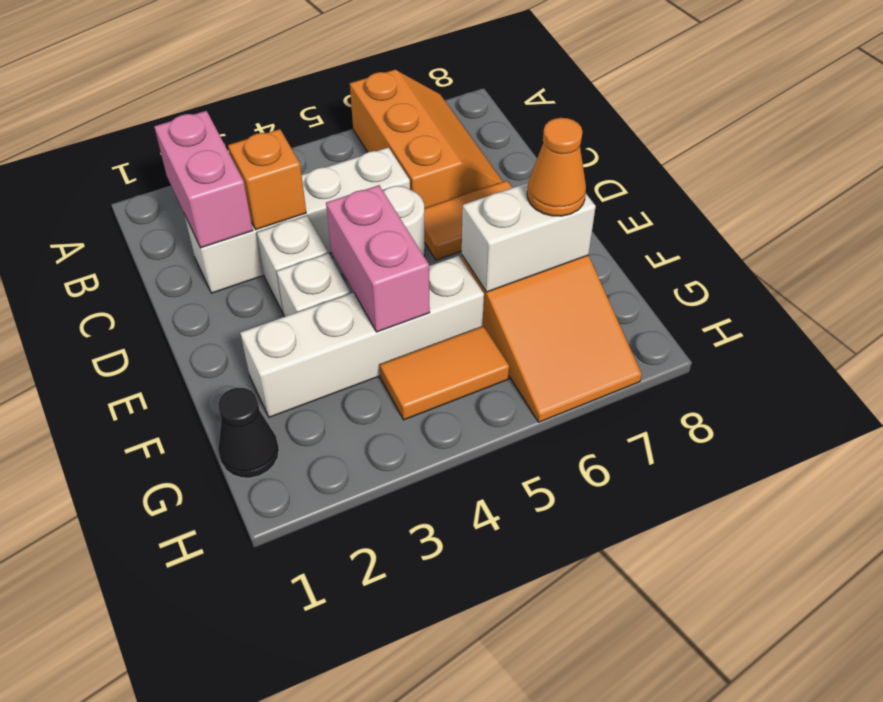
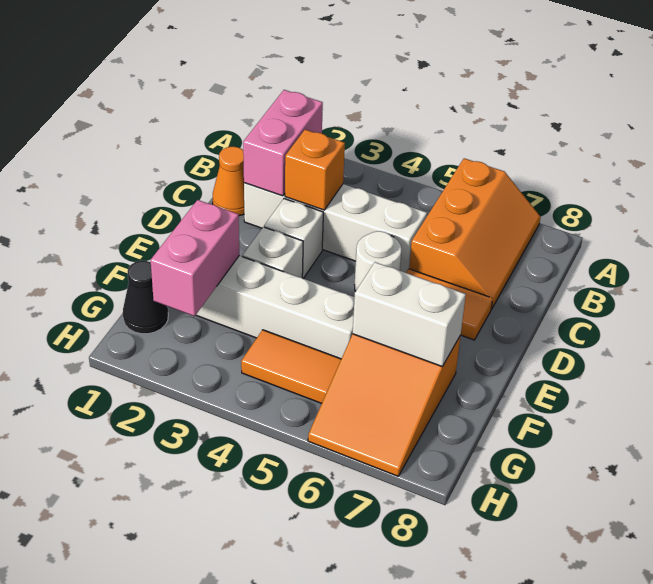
pink brick E4:F4 level 2 -> pink brick F2:G2 level 2
orange cone F7 level 3 -> orange cone C1 level 1

